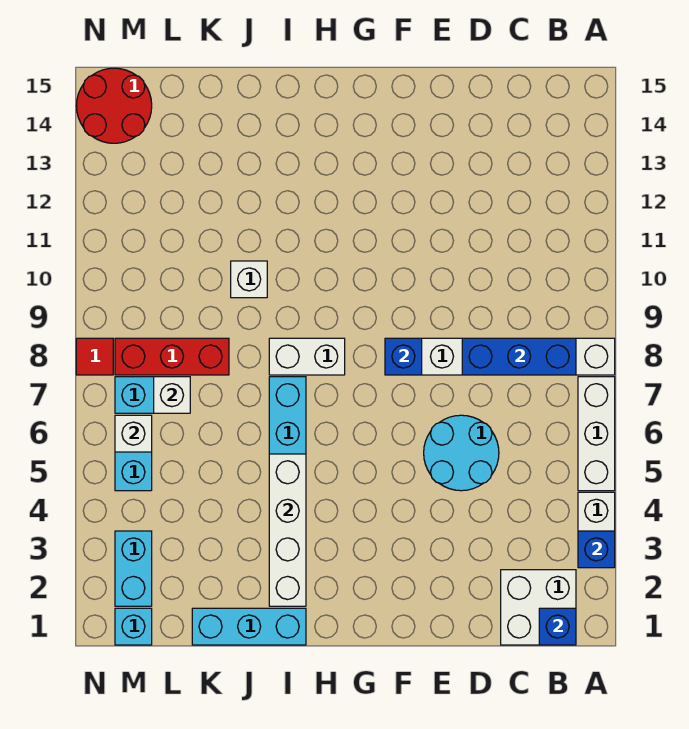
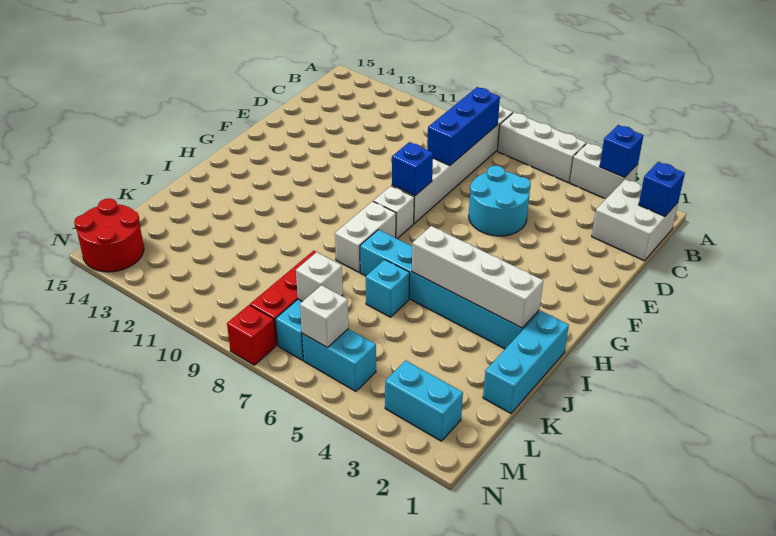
white brick J10 level 1 -> white brick G8 level 1
cyan brick M1 level 1 -> cyan brick J6 level 1
red tile N8 level 1 -> red brick N8 level 1

